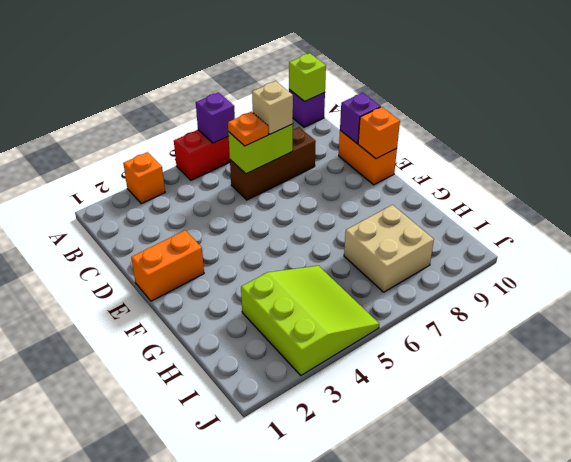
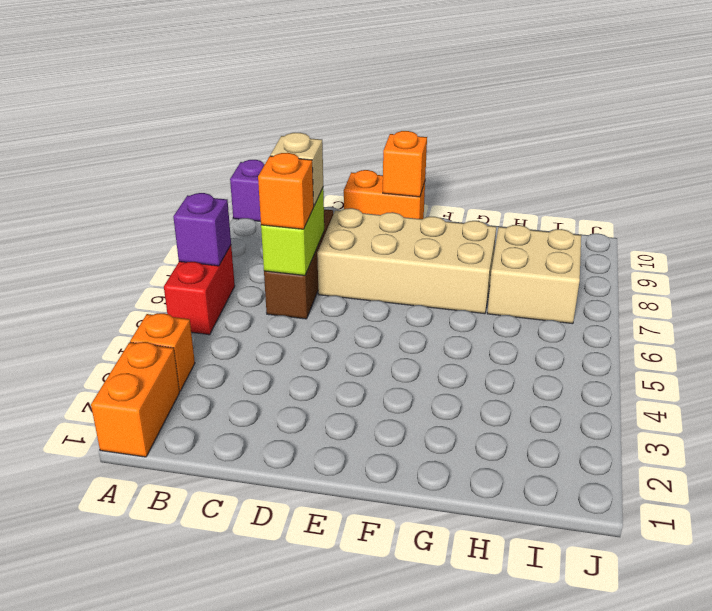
lime brick A10 level 2 -> none
orange plate C6 level 3 -> orange brick C6 level 3
none -> tan brick D7:G8 level 1
purple brick D10 level 2 -> none
orange brick E1:E2 level 1 -> orange brick A1:A2 level 1
lime slope H3:J5 level 1 top 3 -> none

